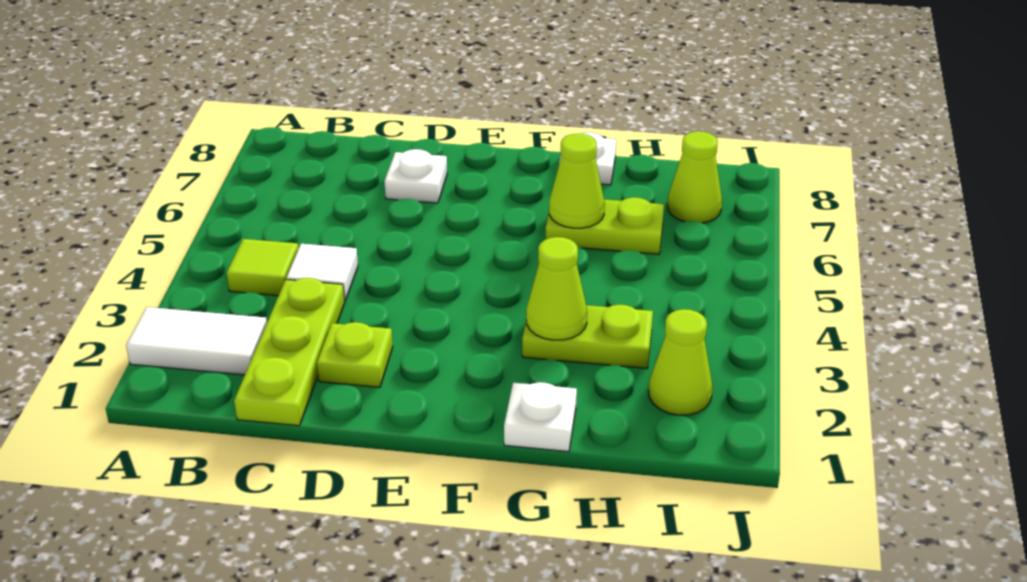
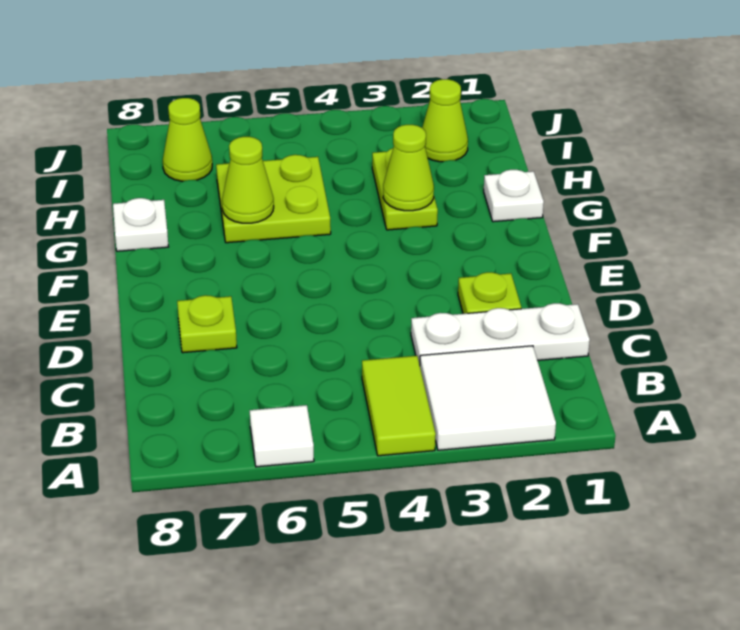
white tile A2:B2 level 1 -> white tile A2:B3 level 1
lime tile B4 level 1 -> lime tile A4:B4 level 1
lime plate C1:C3 level 1 -> white plate C1:C3 level 1
white tile C4 level 1 -> white tile A6 level 1
white plate D7 level 1 -> lime plate D7 level 1
lime plate G6:H6 level 1 -> lime plate G5:H6 level 1

